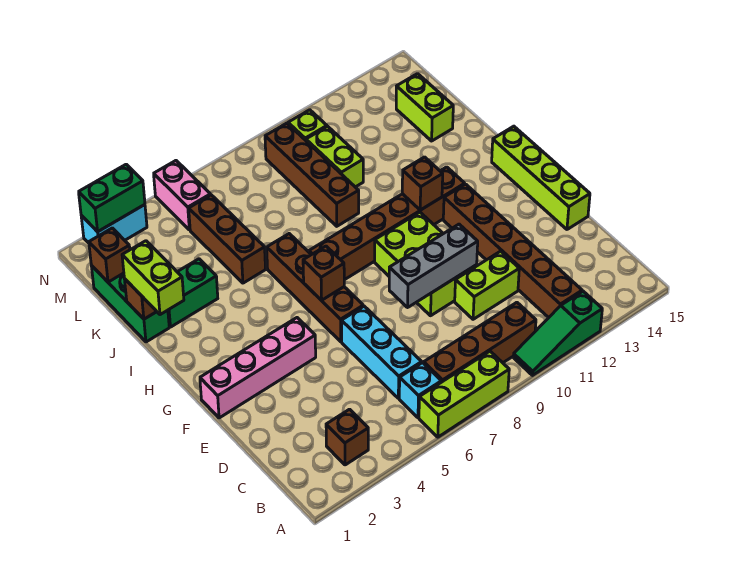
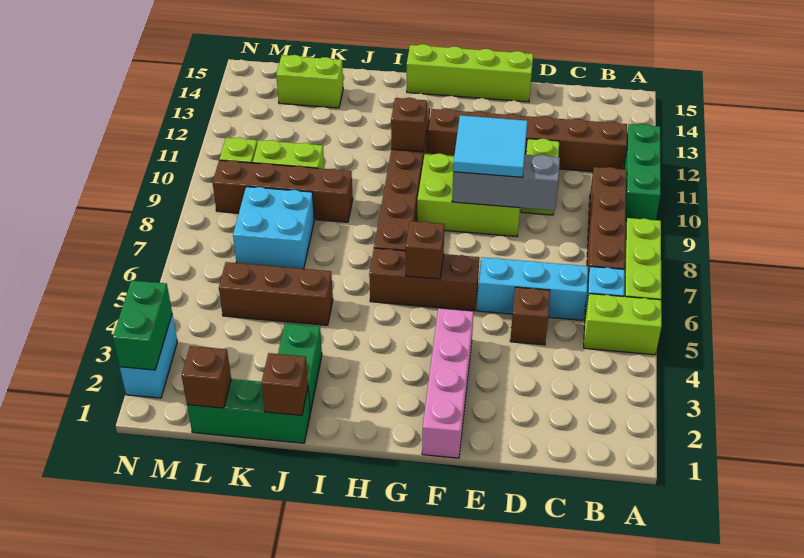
green slope A10:A12 level 1 top 12 -> green brick A10:A12 level 1
brown brick B3 level 1 -> brown brick D5 level 1
grey brick E8:E10 level 2 -> grey brick D9:F9 level 2
none -> cyan tile E9:F10 level 3
brown brick F6:I6 level 1 -> brown brick F6:H6 level 1
lime brick I1:J1 level 3 -> lime brick A5:B5 level 1
none -> cyan brick K7:L8 level 1
pink brick M5:N5 level 1 -> none

